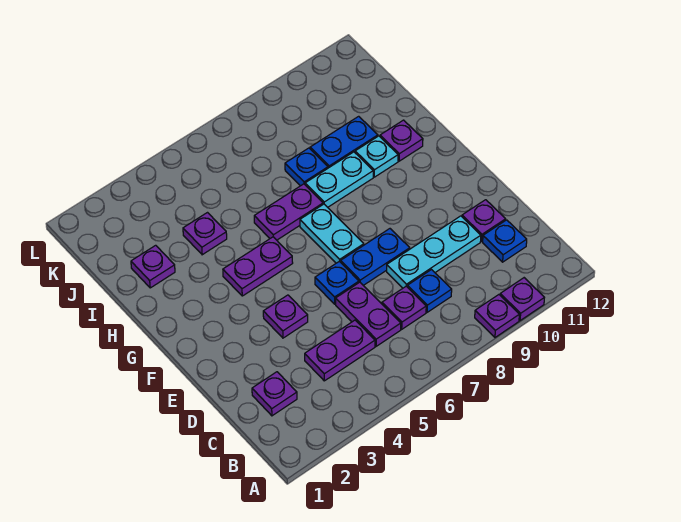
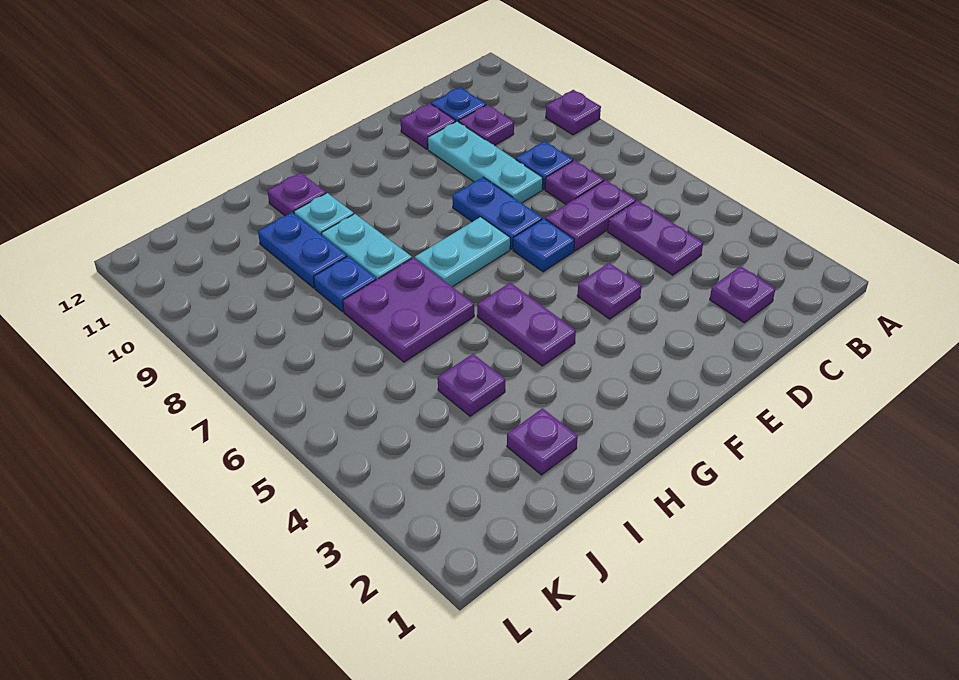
purple plate A10 level 1 -> purple plate C10 level 1
purple plate H6:H7 level 1 -> purple plate H6:I7 level 1

